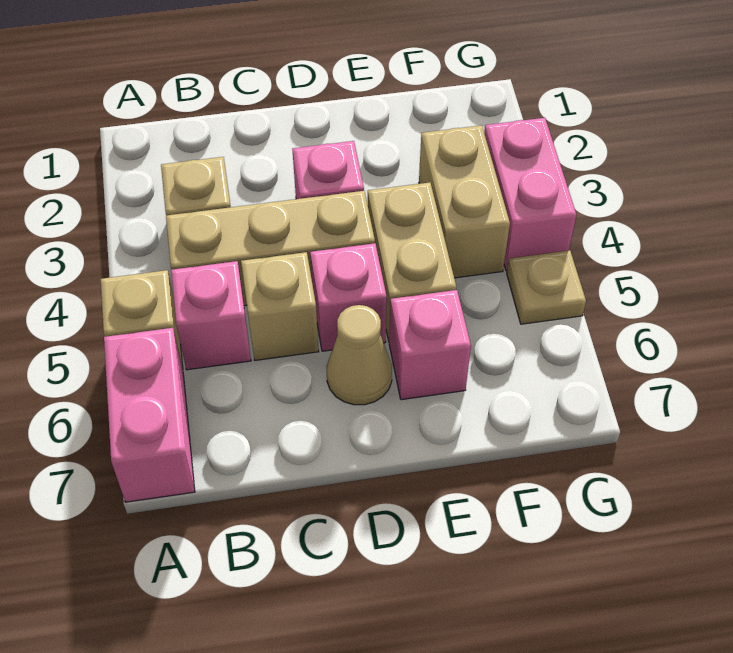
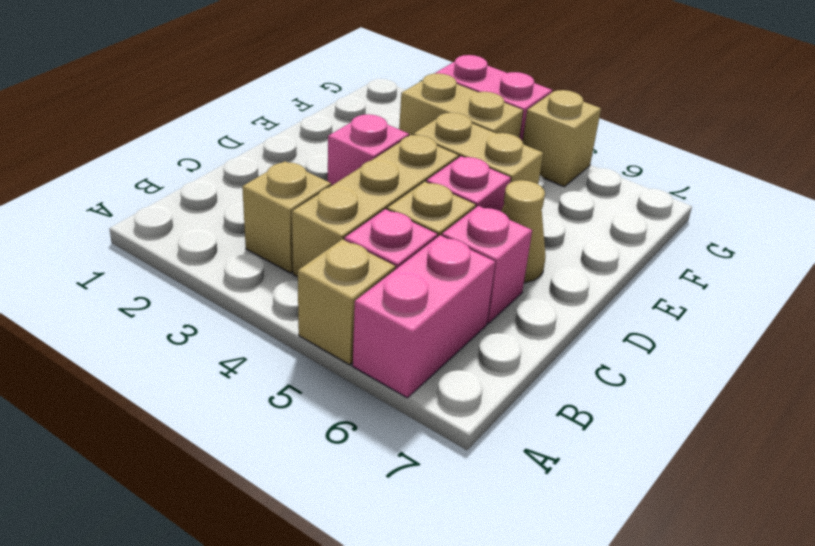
pink brick A6:A7 level 1 -> pink brick A6:B6 level 1
pink brick E6 level 1 -> pink brick C6 level 1
tan plate G5 level 1 -> tan brick G5 level 1

